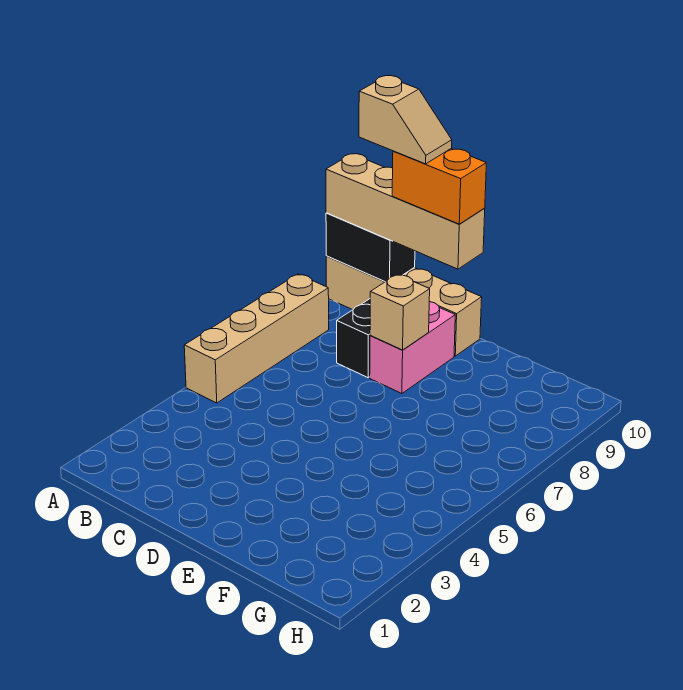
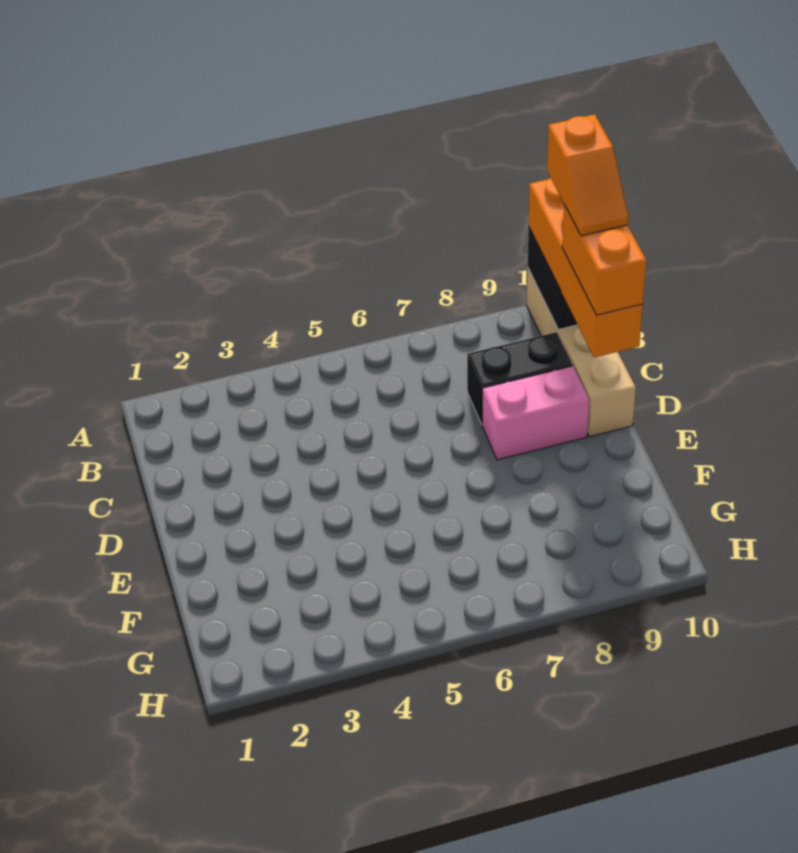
tan brick A5:A8 level 1 -> none
tan brick A10:D10 level 3 -> orange brick A10:D10 level 3
tan slope B10:C10 level 5 top B -> orange slope B10:C10 level 5 top B
tan brick D8 level 2 -> none

